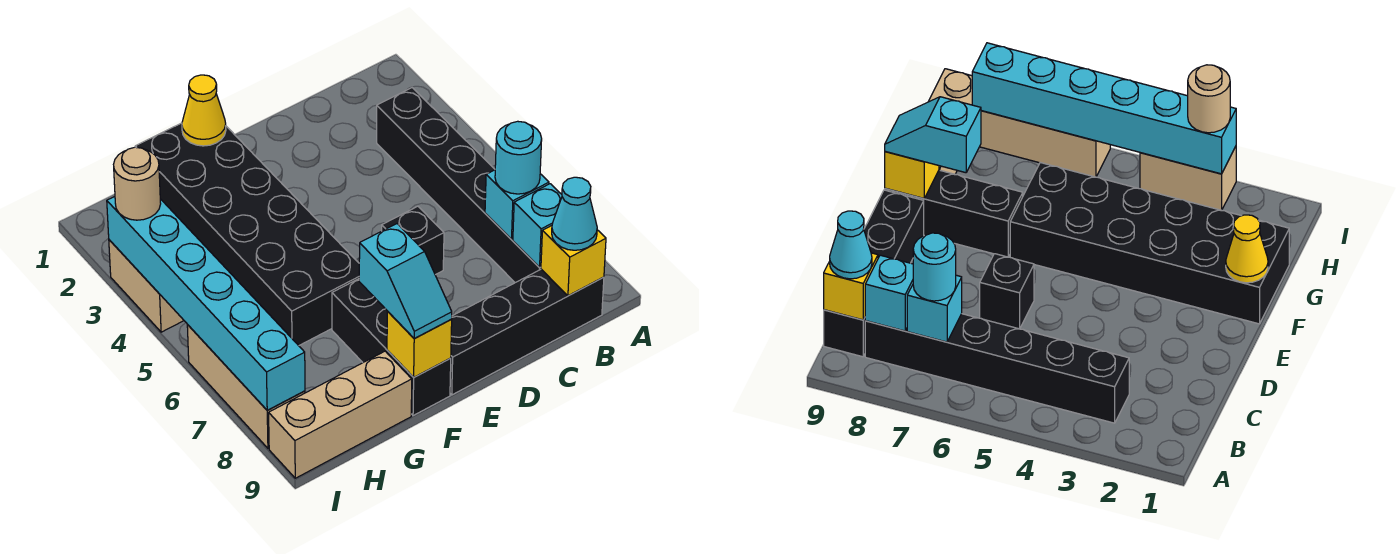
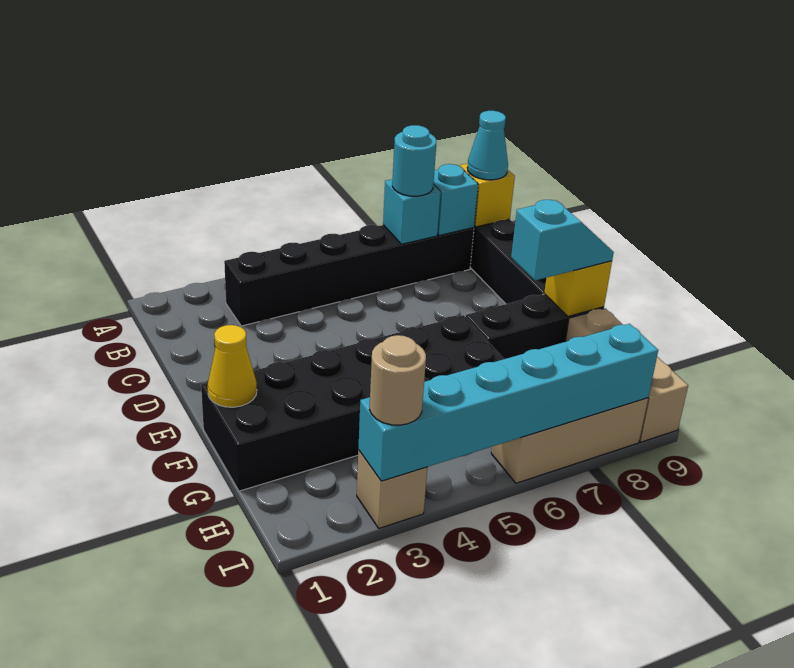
black brick D6 level 1 -> none
tan brick I3:I4 level 1 -> tan brick I3 level 1

